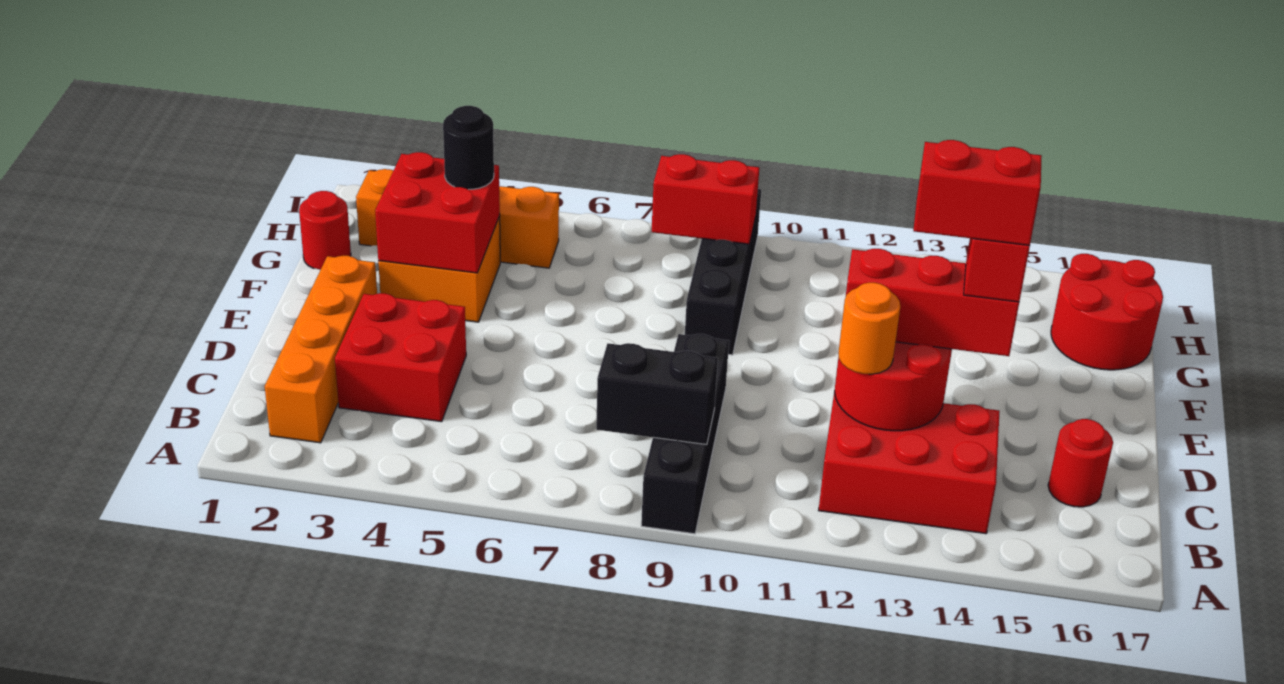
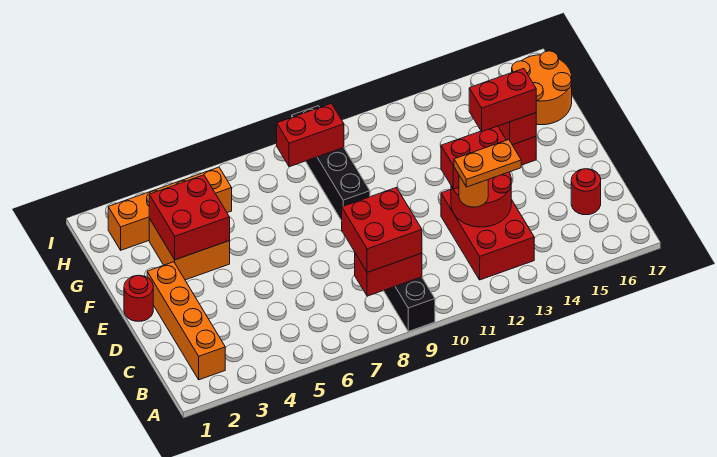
black brick B8:B9 level 2 -> red brick B8:B9 level 2
red brick B12:C14 level 1 -> red brick B12:D13 level 1
red brick C3:D4 level 1 -> red brick B8:C9 level 3
none -> orange plate C12:C13 level 4
red round brick G1 level 1 -> red round brick E1 level 1
black round brick G4 level 3 -> none
red round brick G16:H17 level 1 -> orange round brick G16:H17 level 1

